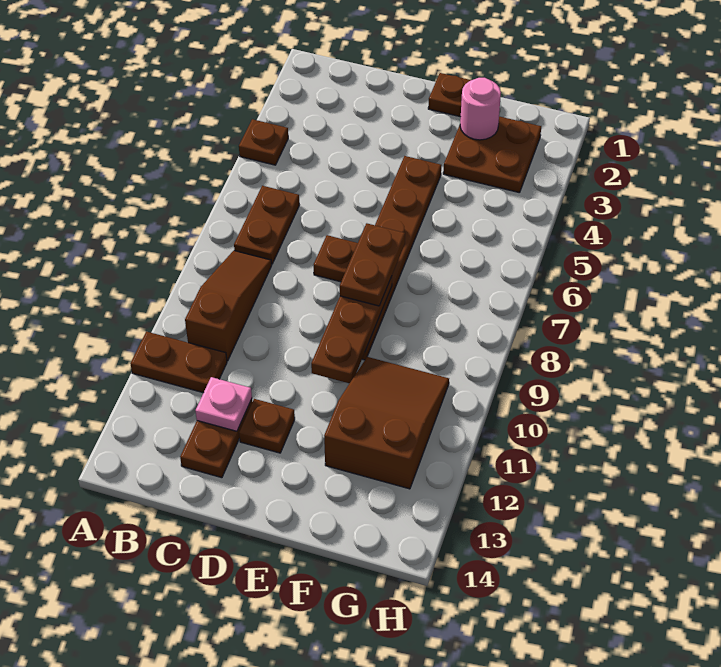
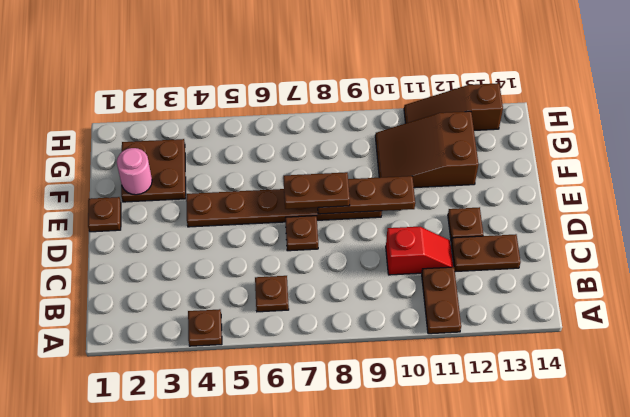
brown plate B6:B7 level 1 -> brown plate B6 level 1
brown slope B8:B10 level 1 top 10 -> brown slope H11:H13 level 1 top 13
none -> red slope C10:C11 level 1 top 10
pink plate C12 level 2 -> none

